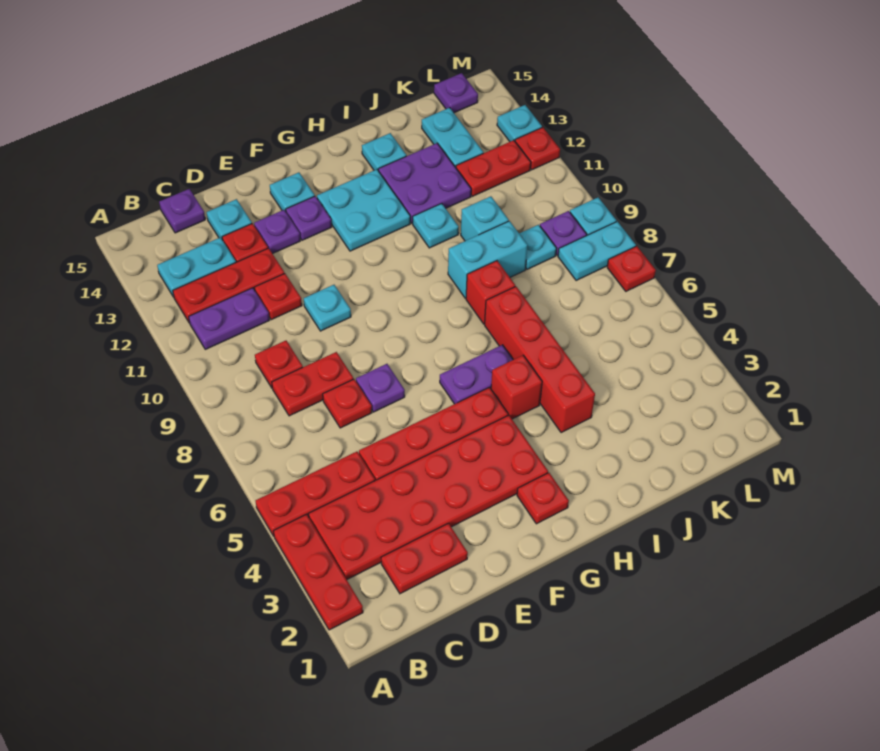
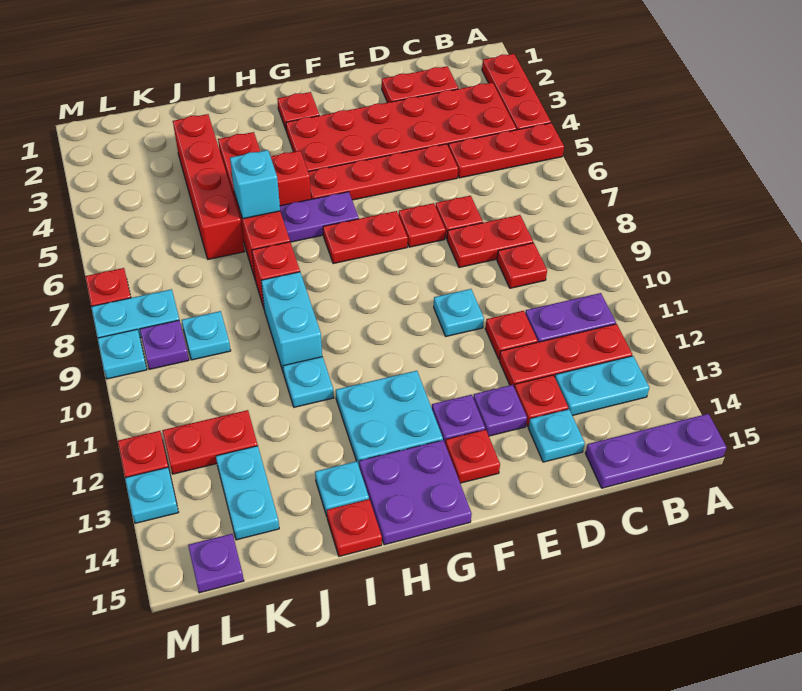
purple plate C15 level 1 -> purple plate A15:C15 level 1
purple plate E7 level 1 -> red plate E7 level 1
none -> red plate F7:G7 level 1
cyan plate F14 level 1 -> red plate F14 level 1
cyan brick I9:J9 level 1 -> cyan brick I9:I10 level 1
purple plate I12:J13 level 1 -> purple plate G14:H15 level 1
none -> red plate I15 level 1
none -> red brick J3:J6 level 1
cyan brick J10 level 1 -> cyan brick I6 level 2

